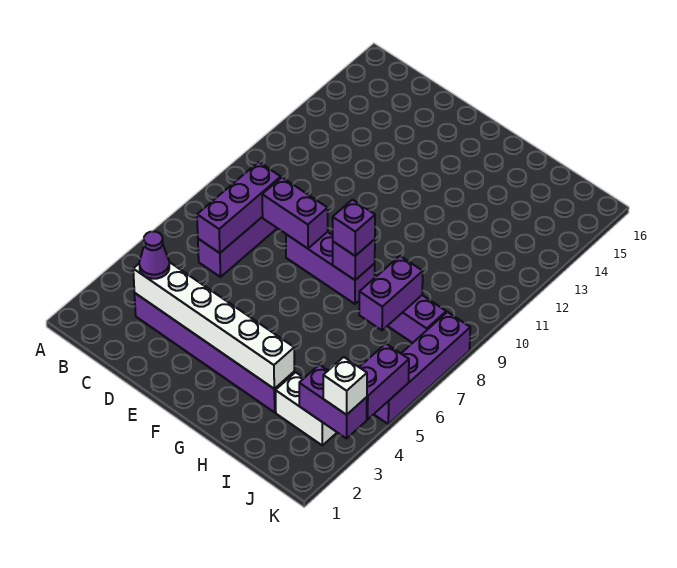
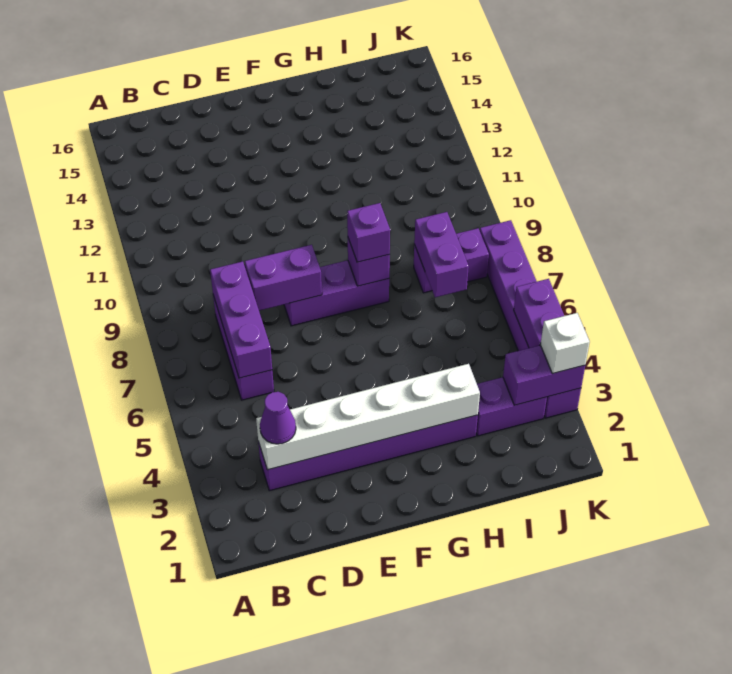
white brick I3:J3 level 1 -> purple brick I3:J3 level 1
purple brick K5:K8 level 1 -> purple brick K3:K8 level 1

